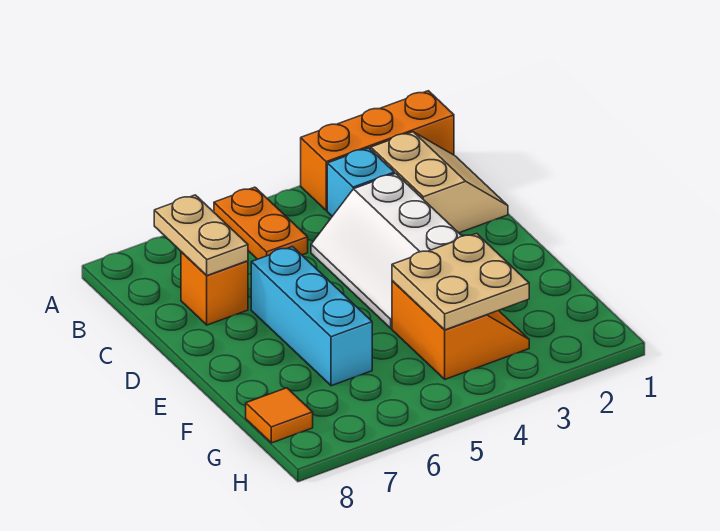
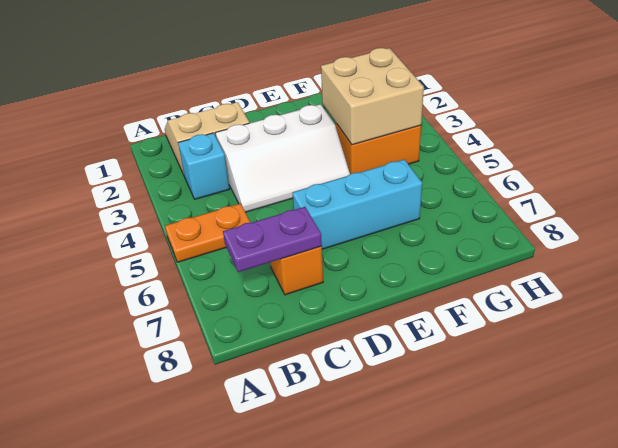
orange brick A1:A3 level 1 -> none
tan plate B7:C7 level 2 -> purple plate B7:C7 level 2
tan plate F3:G4 level 2 -> tan brick F3:G4 level 2
orange tile G8 level 1 -> none

